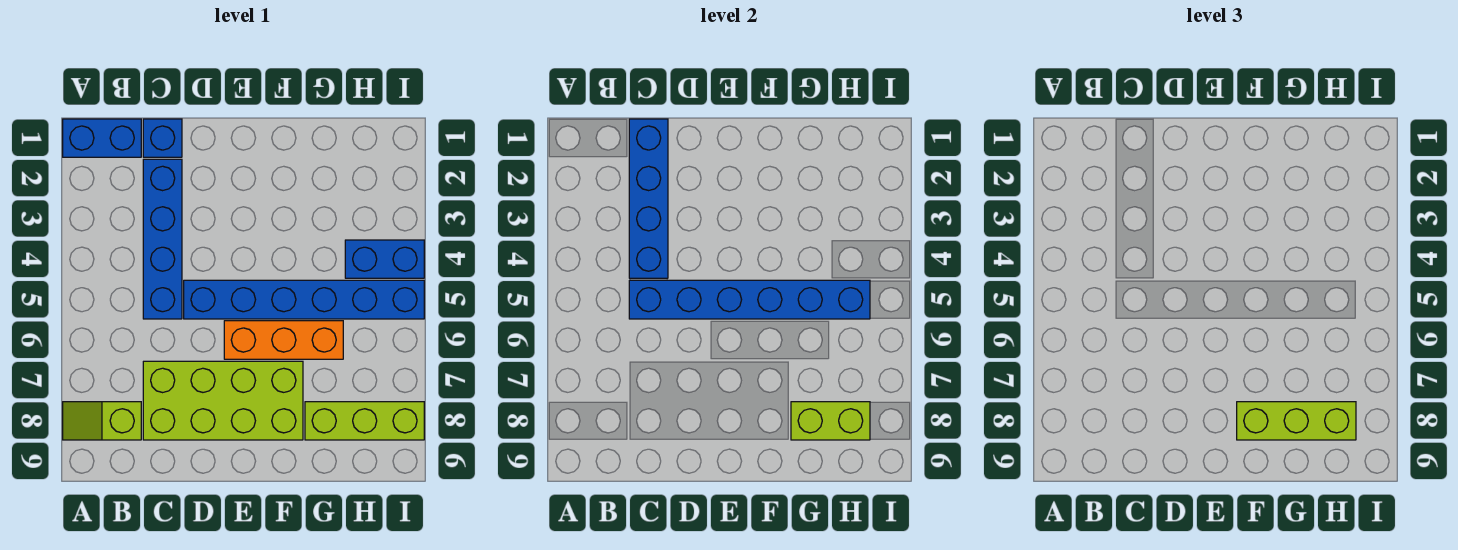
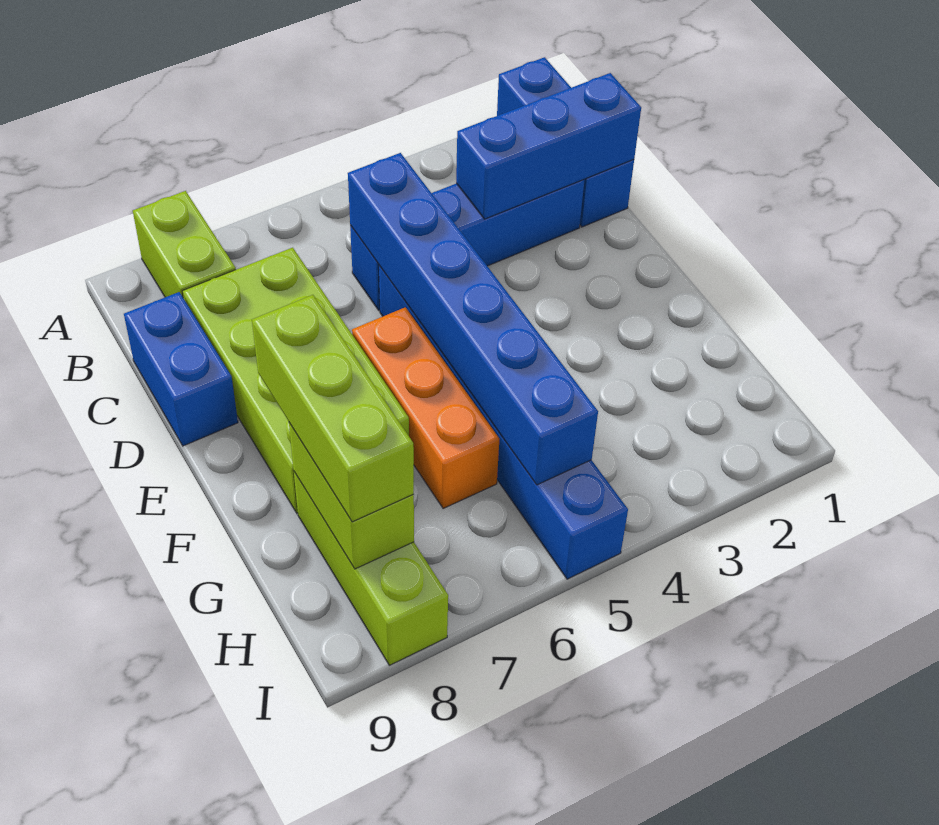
lime slope A8:B8 level 1 top B -> lime brick A8:B8 level 1
blue brick C1:C4 level 2 -> blue brick C1:C3 level 2
blue brick H4:I4 level 1 -> blue brick C9:D9 level 1

